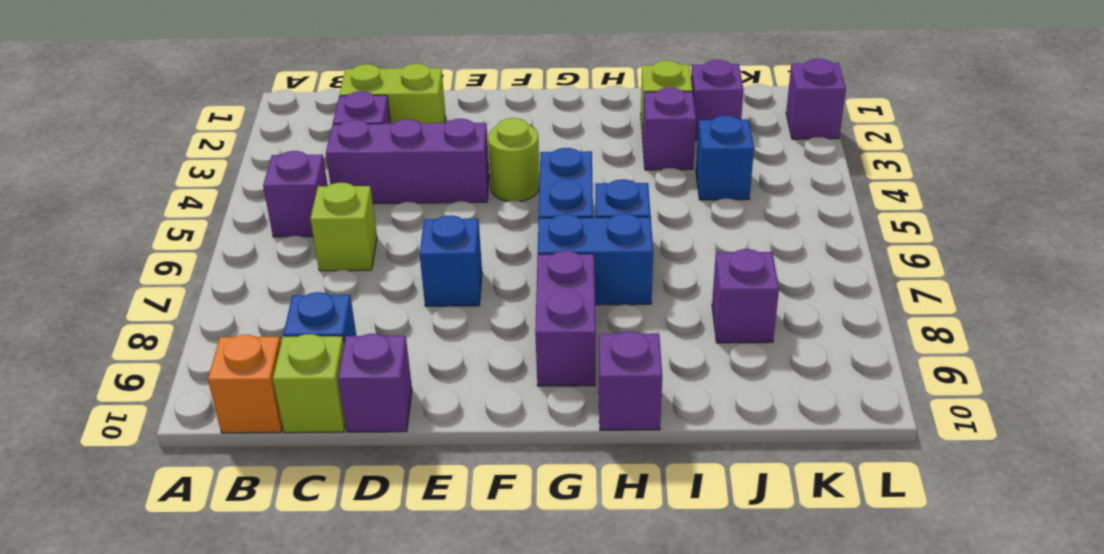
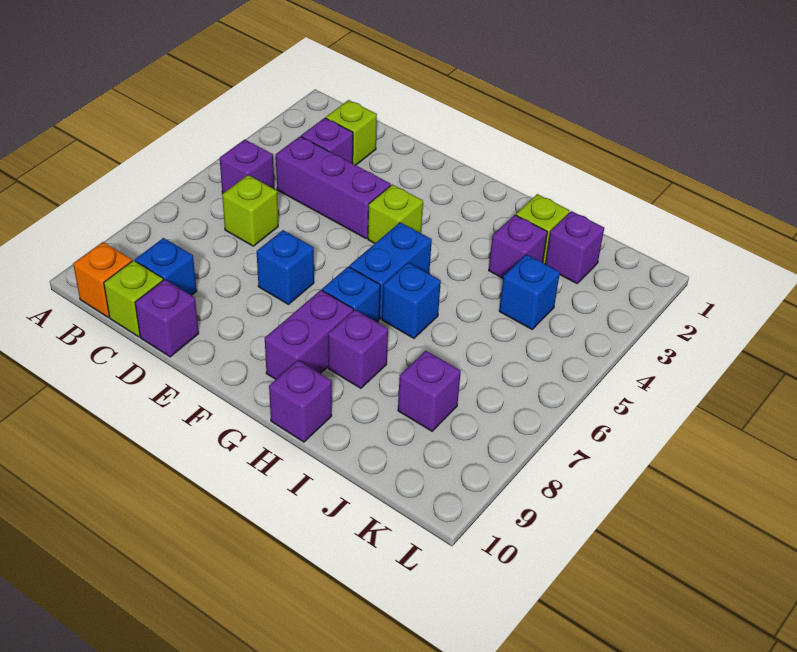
lime brick C2:D2 level 1 -> lime brick C2 level 1
lime round brick F4 level 1 -> lime brick F4 level 1
blue brick G7:H7 level 1 -> blue brick G7 level 1
purple brick L2 level 1 -> purple brick H8 level 1

